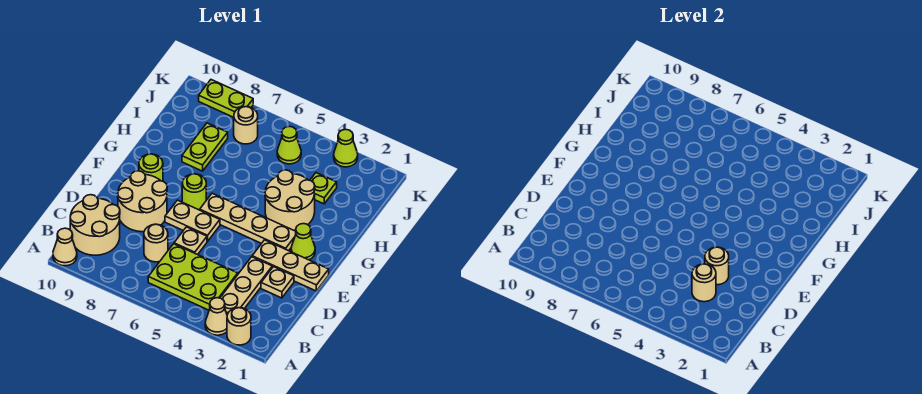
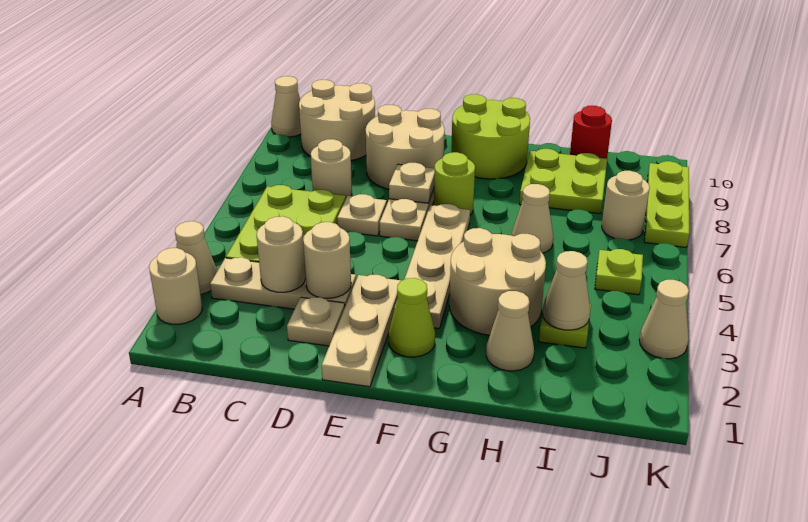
none -> tan plate E7 level 2
lime round brick F9 level 1 -> lime round brick F9:G10 level 1
none -> tan cone H2 level 1
none -> tan cone H6 level 1
lime plate H8:I8 level 1 -> lime plate H8:I9 level 1
none -> tan cone I3 level 2
none -> red round brick I10 level 1
lime cone J5 level 1 -> lime plate J5 level 1
lime cone K3 level 1 -> tan cone K3 level 1
lime plate K8:K9 level 1 -> lime plate K7:K9 level 1

